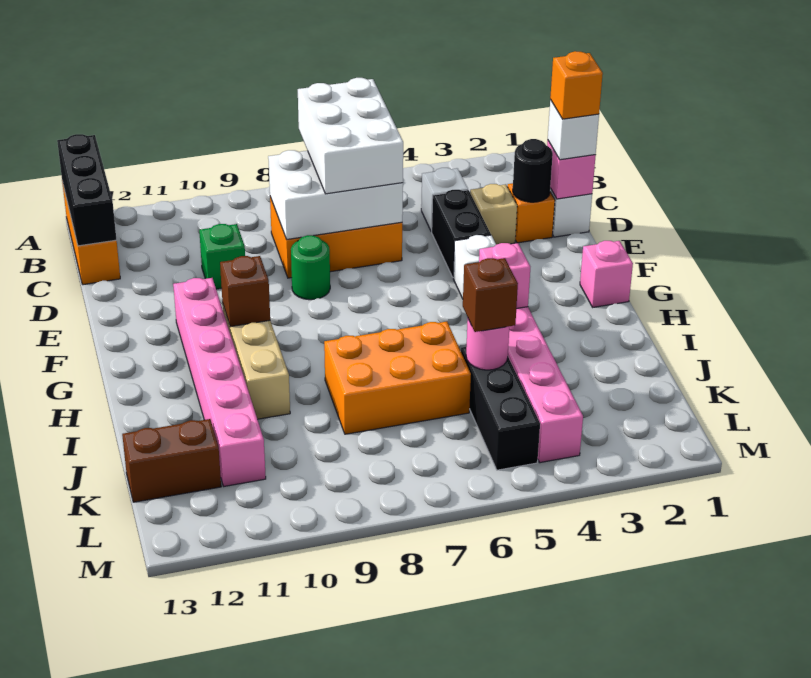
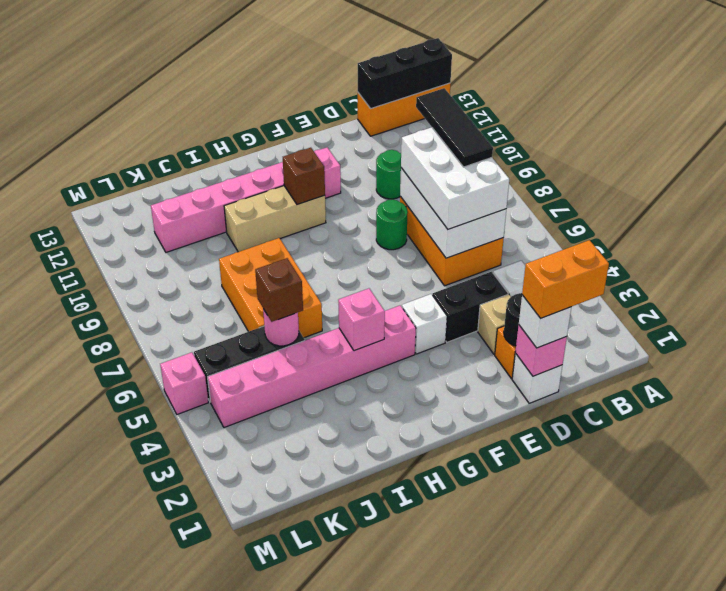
white brick B6:D7 level 3 -> white brick C6:D8 level 3
none -> black tile C7:C9 level 4
orange brick D1 level 4 -> orange brick C1:D1 level 4
green brick D10 level 1 -> green round brick D10 level 1
pink brick G1 level 1 -> pink brick M5 level 1
brown brick K12:K13 level 1 -> none

